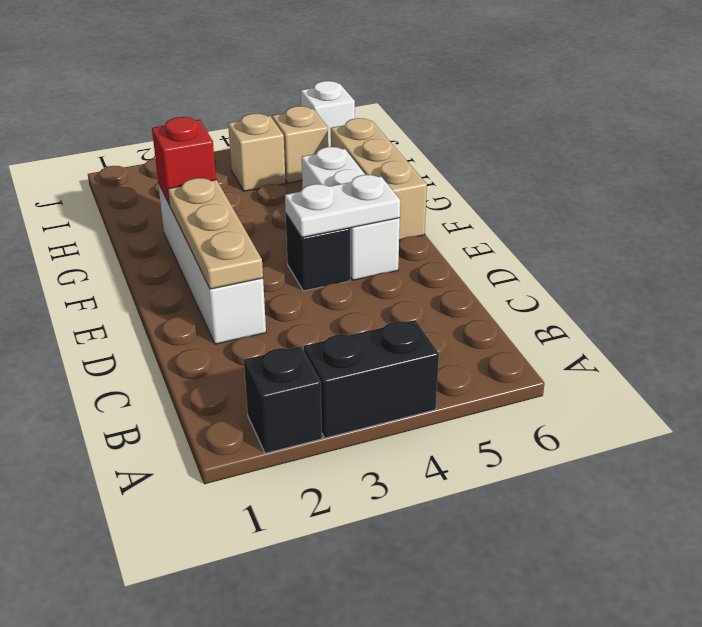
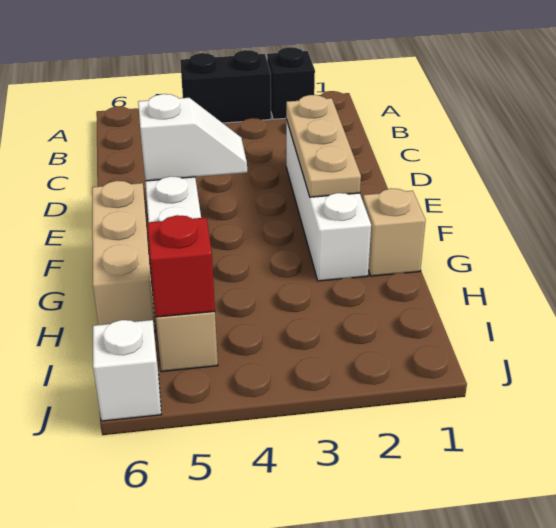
black brick E4 level 1 -> none
white plate E4:E5 level 2 -> white slope E4:E5 level 2 top 5
red brick G2 level 2 -> red brick I5 level 2
tan brick I4 level 1 -> tan brick G1 level 1

